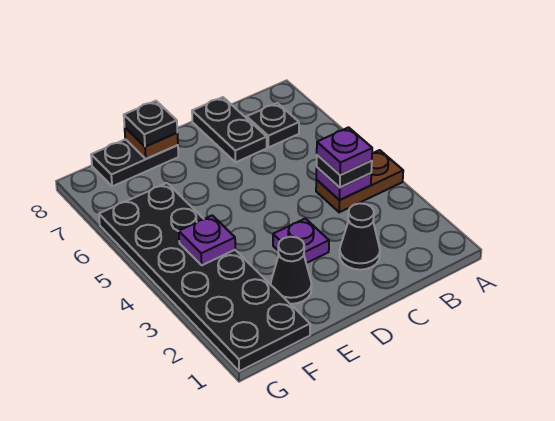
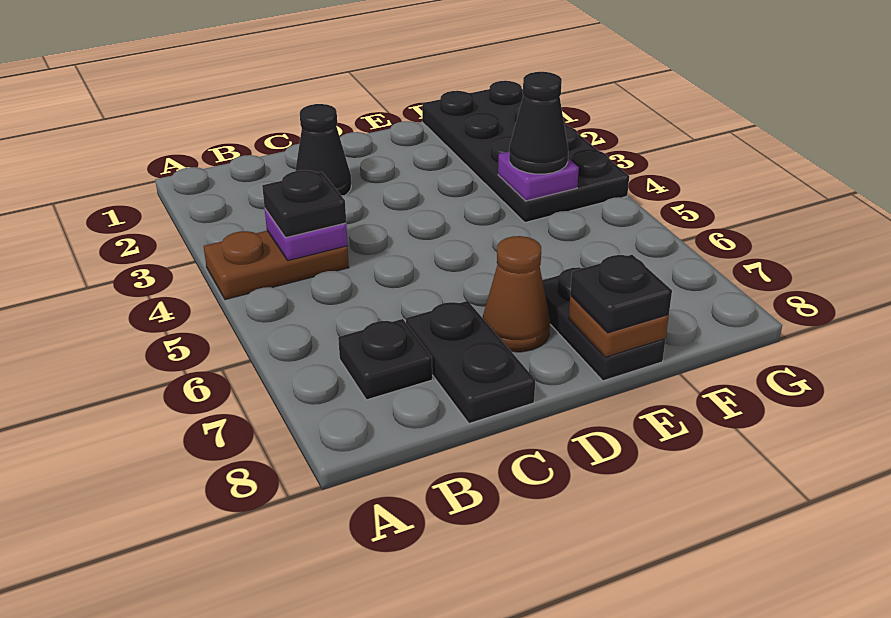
purple plate B4 level 4 -> none
purple plate D3 level 1 -> none
none -> brown cone D7 level 1
black cone E2 level 1 -> black cone F4 level 3
black plate E8:F8 level 1 -> black plate E7:E8 level 1
black plate F1:G6 level 1 -> black plate F1:G4 level 1

